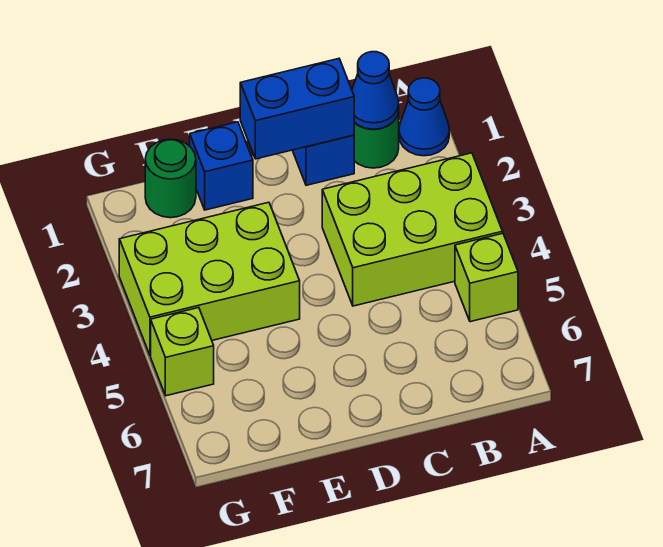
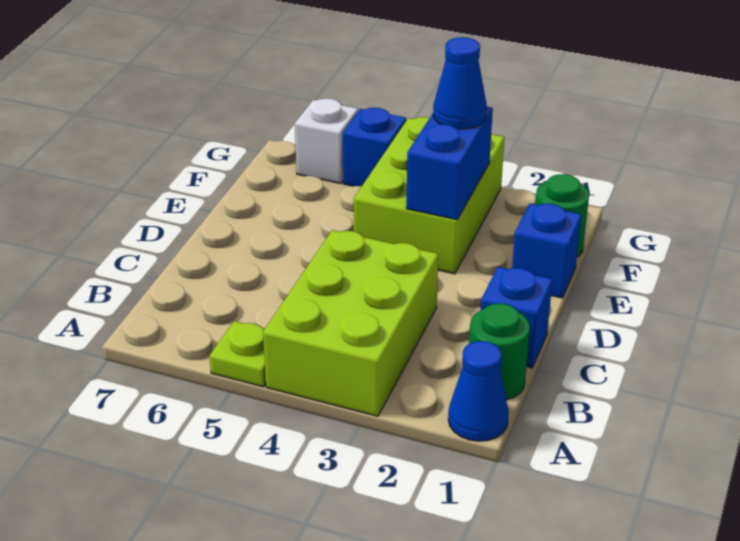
lime brick A5 level 1 -> lime plate A5 level 1
blue cone B1 level 2 -> blue cone F3 level 3
blue brick C1:D1 level 2 -> blue brick E3:F3 level 2
lime brick G5 level 1 -> blue brick G5 level 1
none -> white brick G6 level 1

